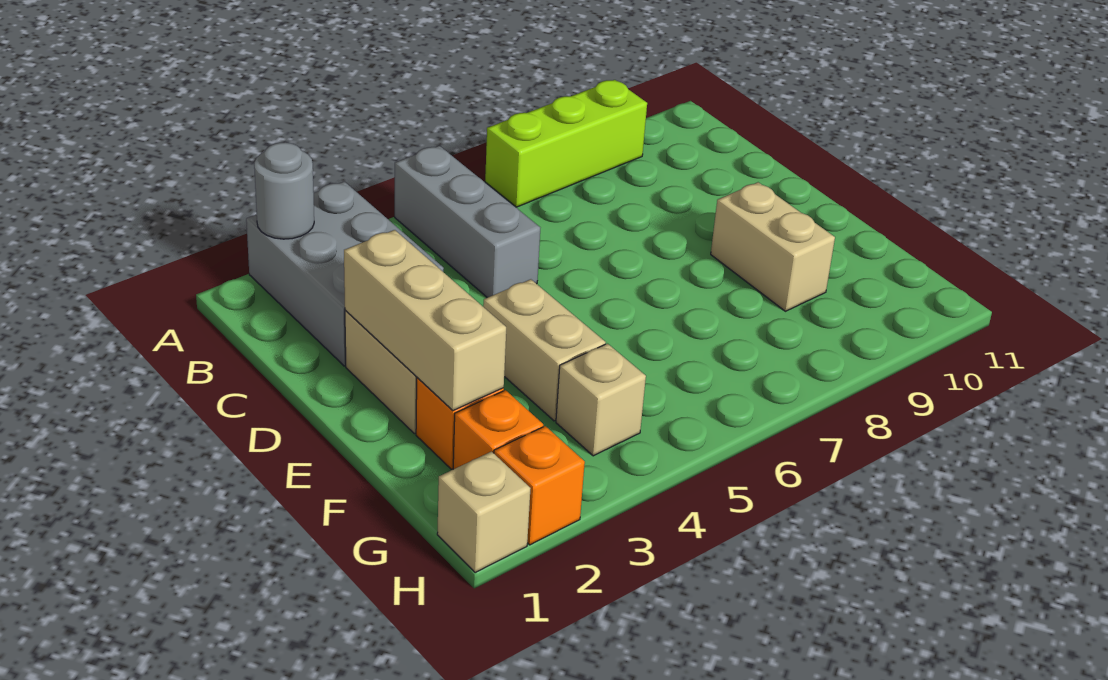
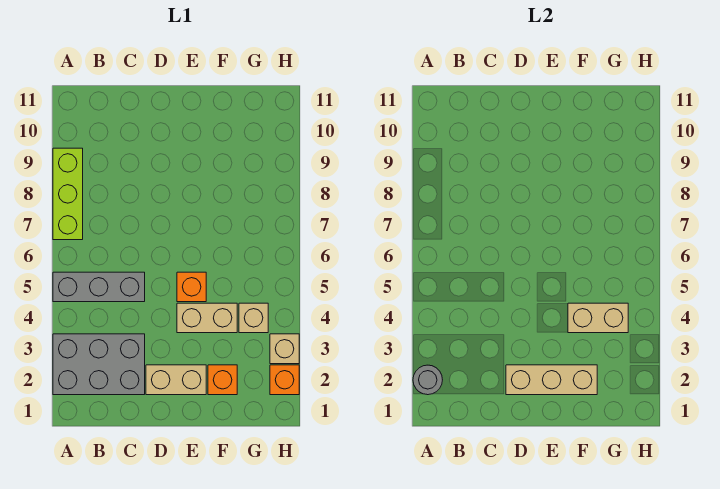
tan brick E9:F9 level 1 -> tan brick F4:G4 level 2
orange brick G2 level 1 -> orange brick E5 level 1
tan brick H1 level 1 -> tan brick H3 level 1

